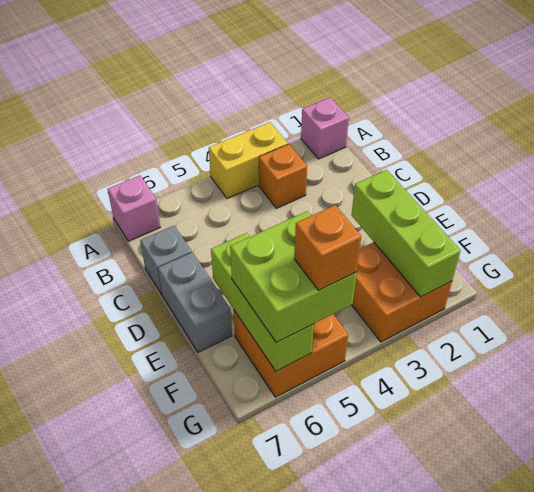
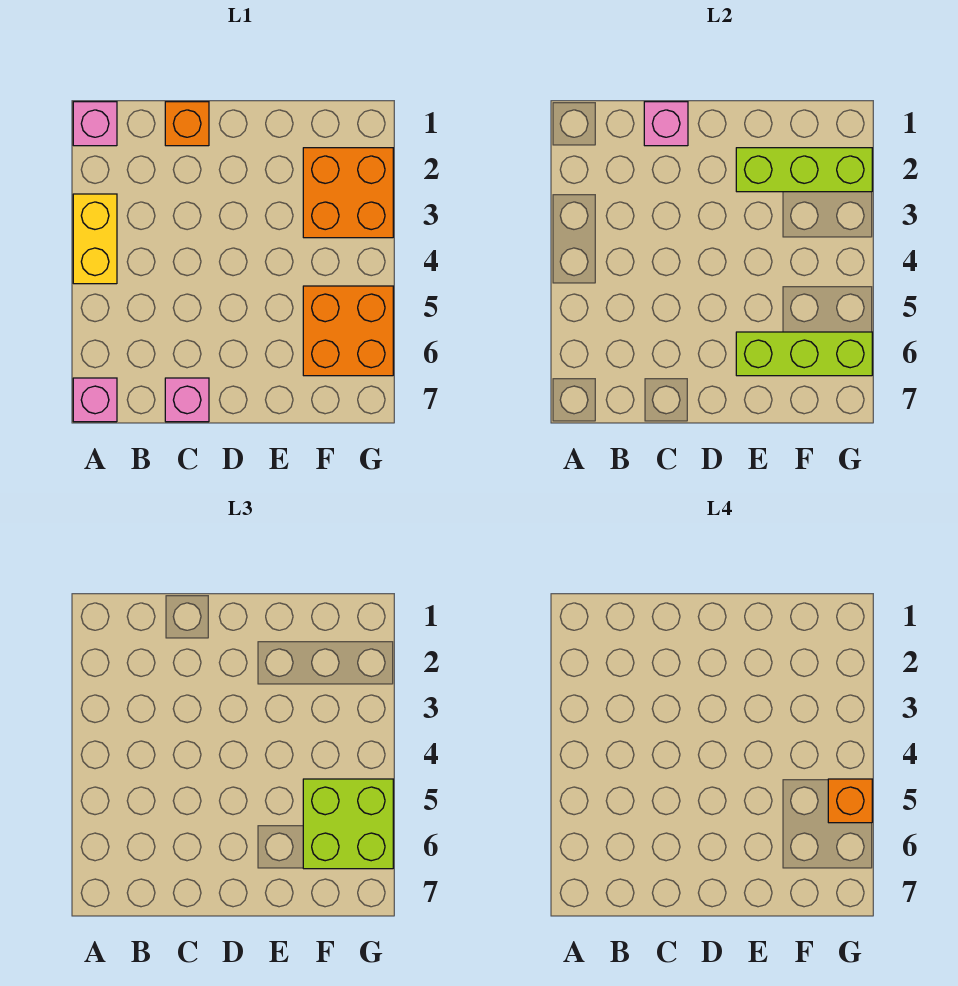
orange brick B3 level 1 -> orange brick C1 level 1
none -> pink brick C1 level 2
grey brick C7 level 1 -> pink brick C7 level 1
grey brick D7:E7 level 1 -> none

